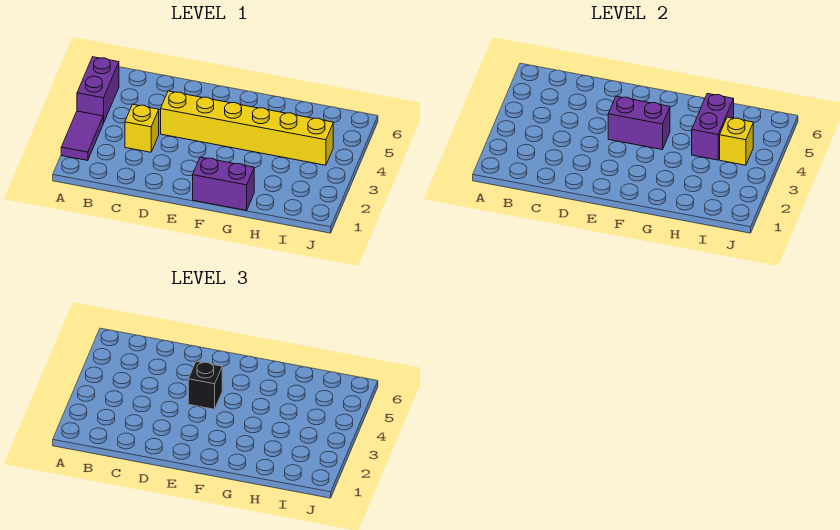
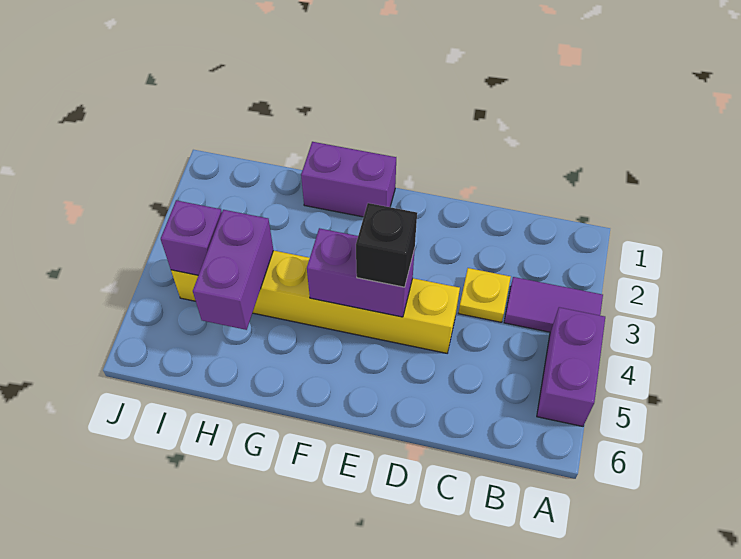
purple tile A2:A3 level 1 -> purple tile A3:B3 level 1
yellow brick C3 level 1 -> yellow plate C3 level 1
yellow brick I4 level 2 -> purple brick I4 level 2

